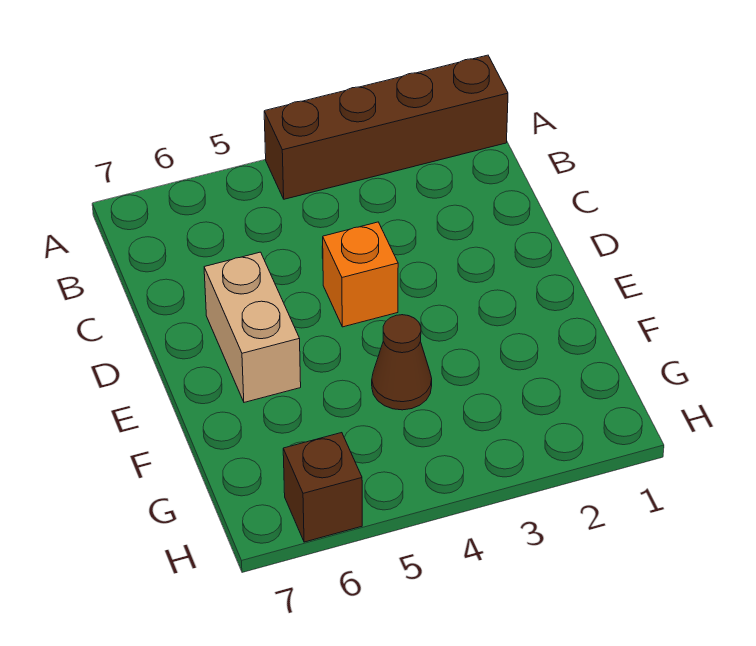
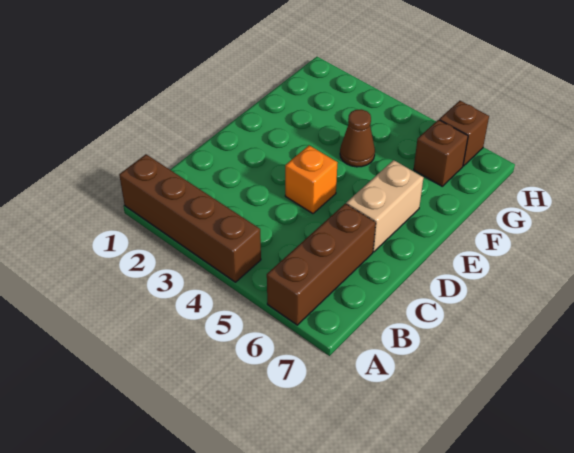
none -> brown brick A6:C6 level 1
none -> brown brick G6 level 1

